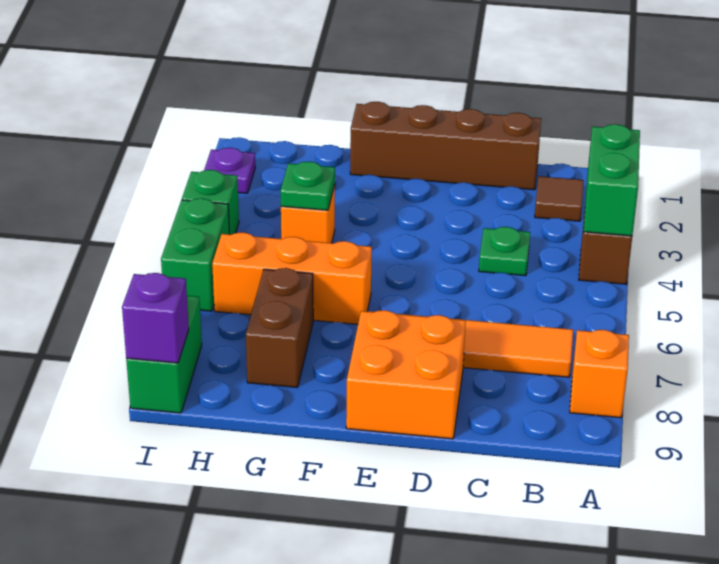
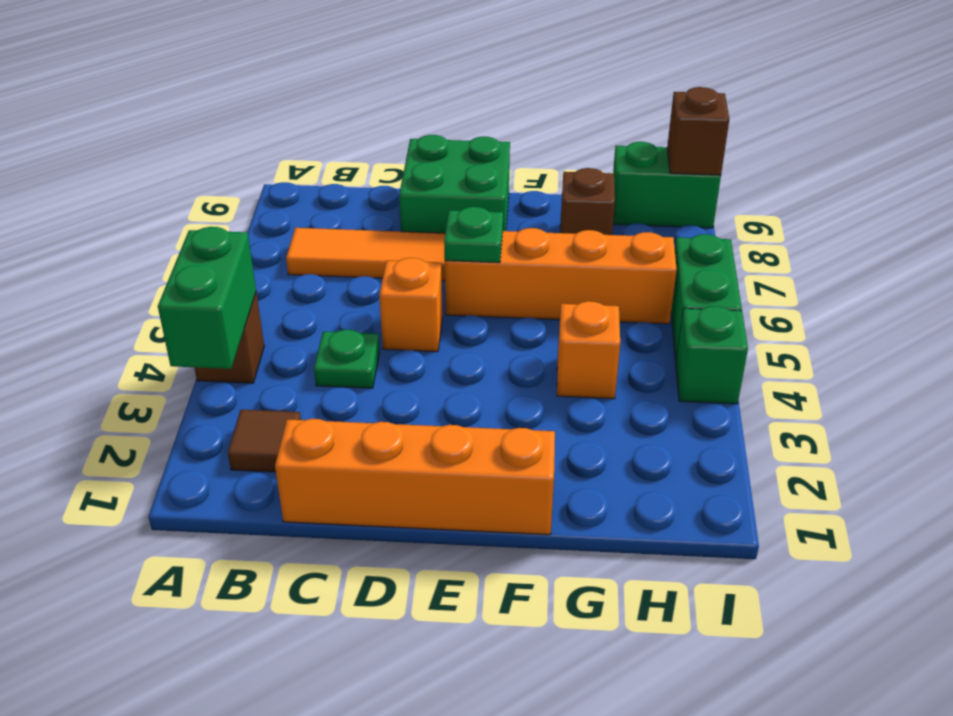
orange brick A8 level 1 -> orange brick D5 level 1
brown brick C1:F1 level 1 -> orange brick C1:F1 level 1
orange brick D8:E9 level 1 -> green brick D8:E9 level 1
orange brick F6:H6 level 1 -> orange brick E6:H6 level 1
green plate G4 level 2 -> green plate E6 level 2
brown brick G7:G8 level 1 -> brown brick G8 level 1
purple plate I2 level 1 -> none
green brick I8:I9 level 1 -> green brick H9:I9 level 1
purple brick I9 level 2 -> brown brick I9 level 2

